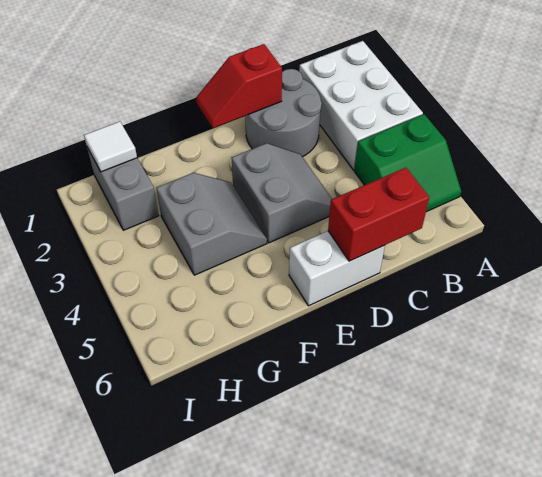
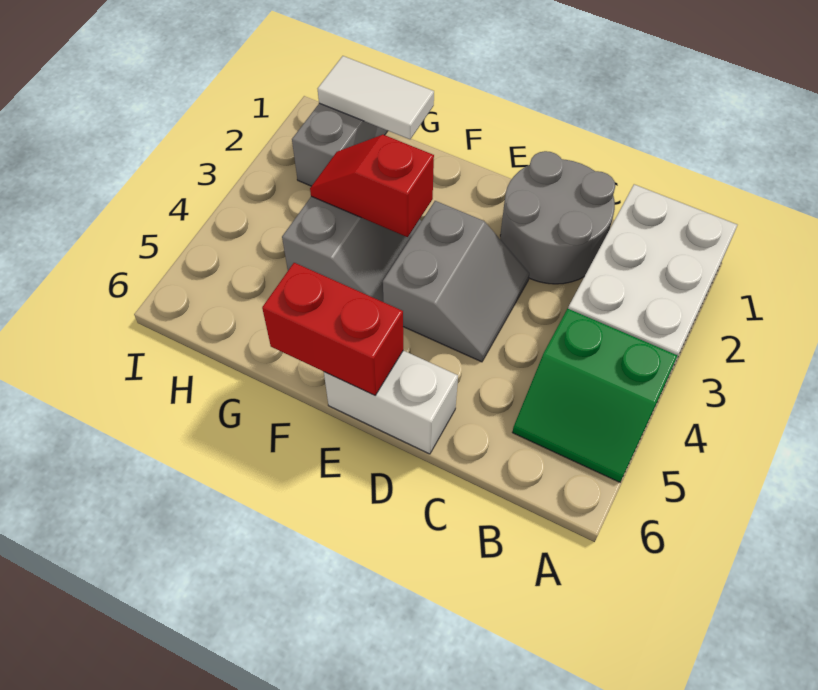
red brick C6:D6 level 2 -> red brick E6:F6 level 2
red slope D1:E1 level 2 top D -> red slope F3:G3 level 2 top F
white tile H1 level 2 -> white tile G1:H1 level 2

